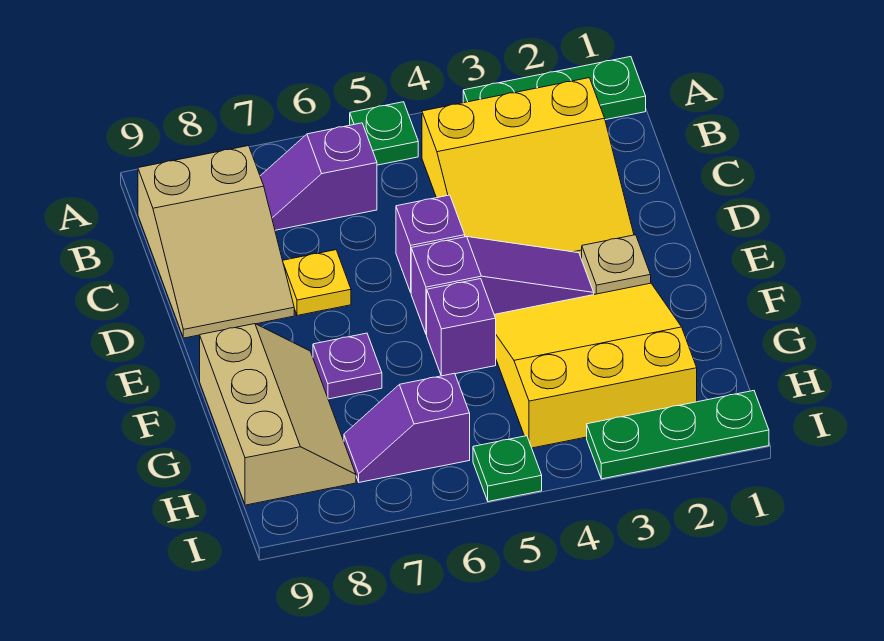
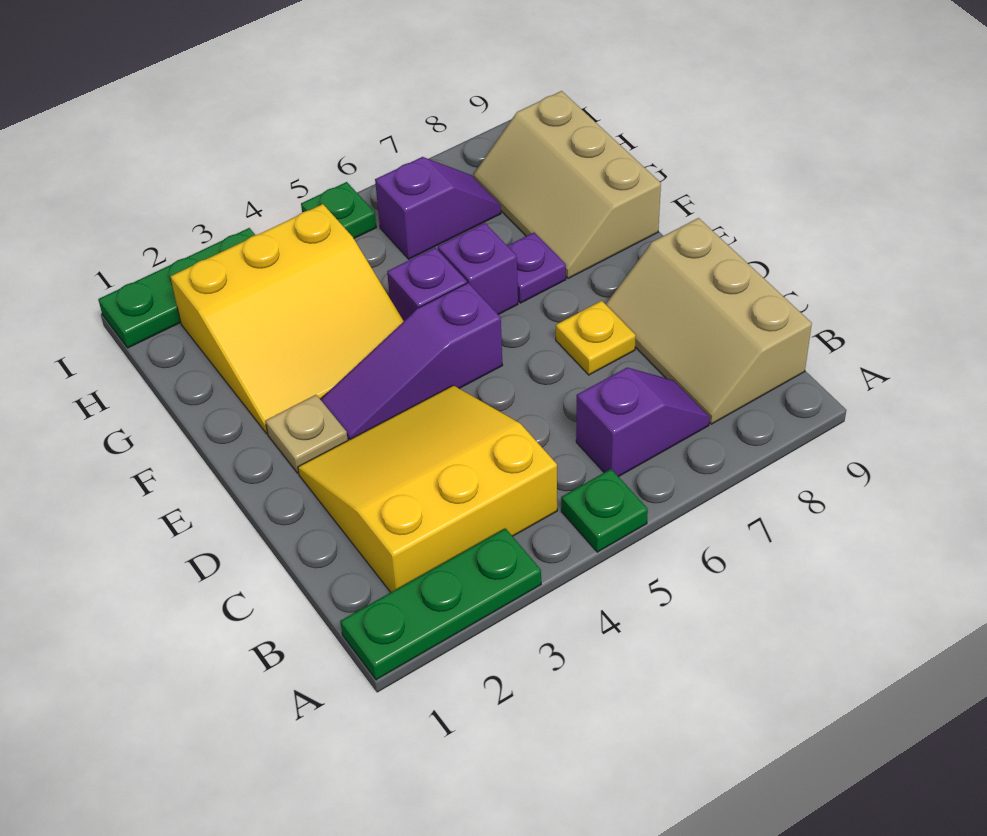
tan slope B8:D9 level 1 top B -> tan slope B8:D9 level 1 top 9
purple brick D5 level 1 -> purple brick F6 level 1

